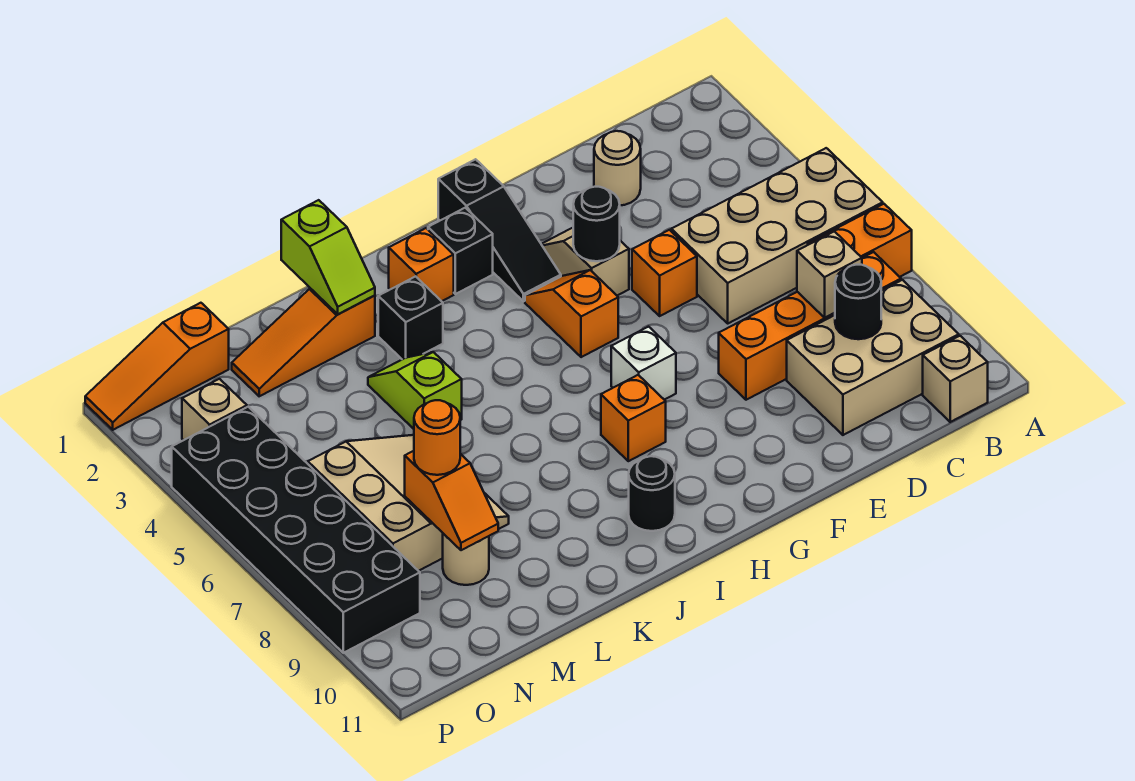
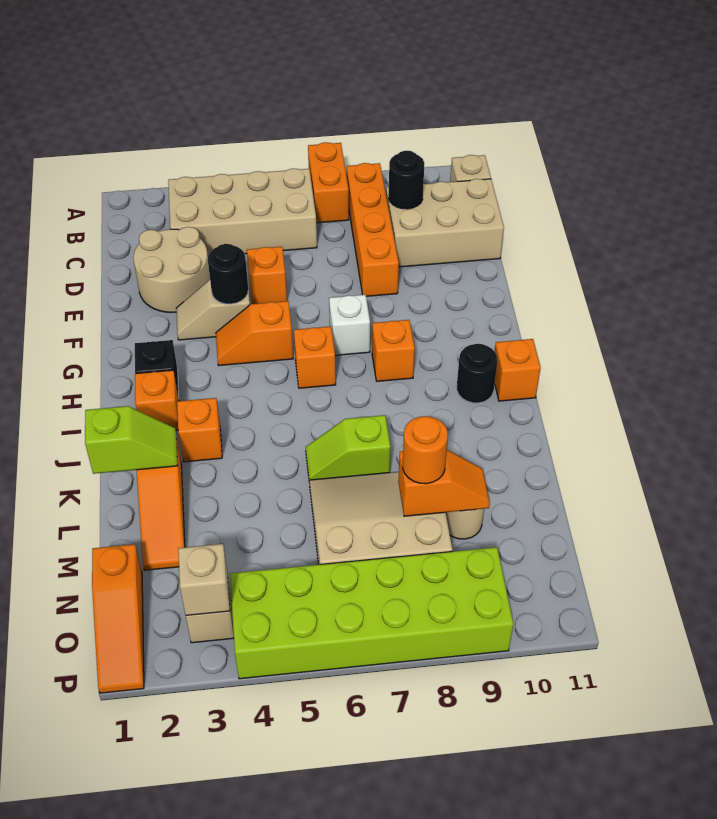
tan brick A5:D6 level 1 -> tan brick B3:C6 level 1
tan brick B9:D10 level 1 -> tan brick C9:D11 level 1
tan brick C8 level 2 -> tan brick O3 level 2
tan round brick D2 level 1 -> tan round brick D2:E3 level 1
black slope G1:G3 level 1 top 1 -> none
none -> orange brick H6 level 1
none -> orange brick I11 level 1
black brick J3 level 1 -> orange brick J3 level 1
lime slope K4:K5 level 1 top 5 -> lime slope K6:K7 level 1 top 7
black brick O4:P9 level 1 -> lime brick O4:P9 level 1

